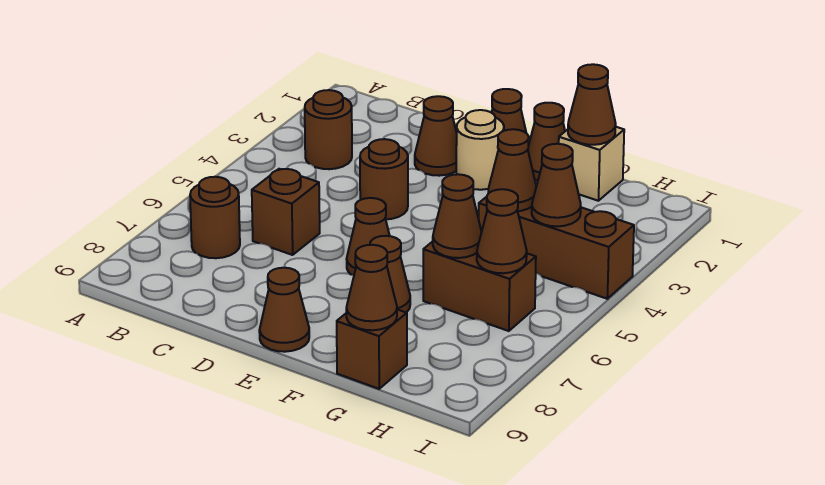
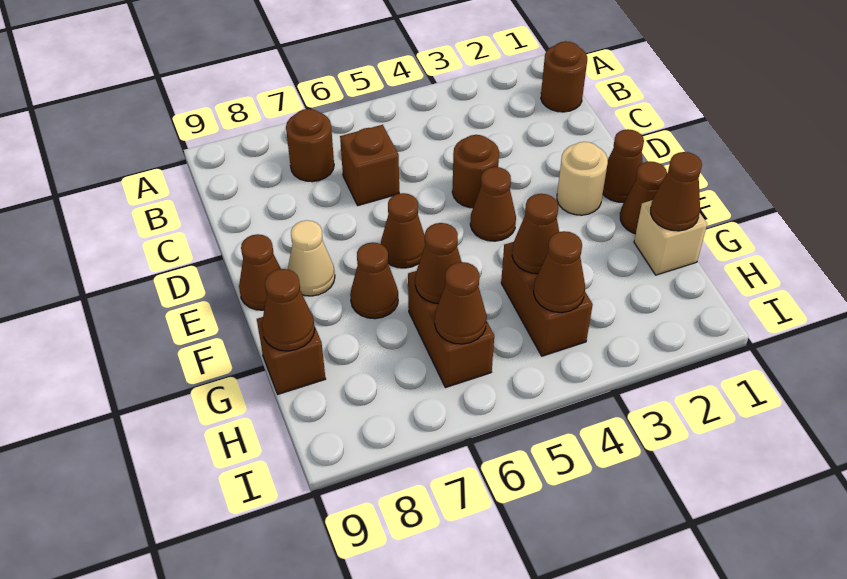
brown round brick B3 level 1 -> brown round brick B1 level 1
brown cone D2 level 1 -> brown cone E4 level 1
none -> tan cone E8 level 1
brown brick G4:I4 level 1 -> brown brick G4:H4 level 1

